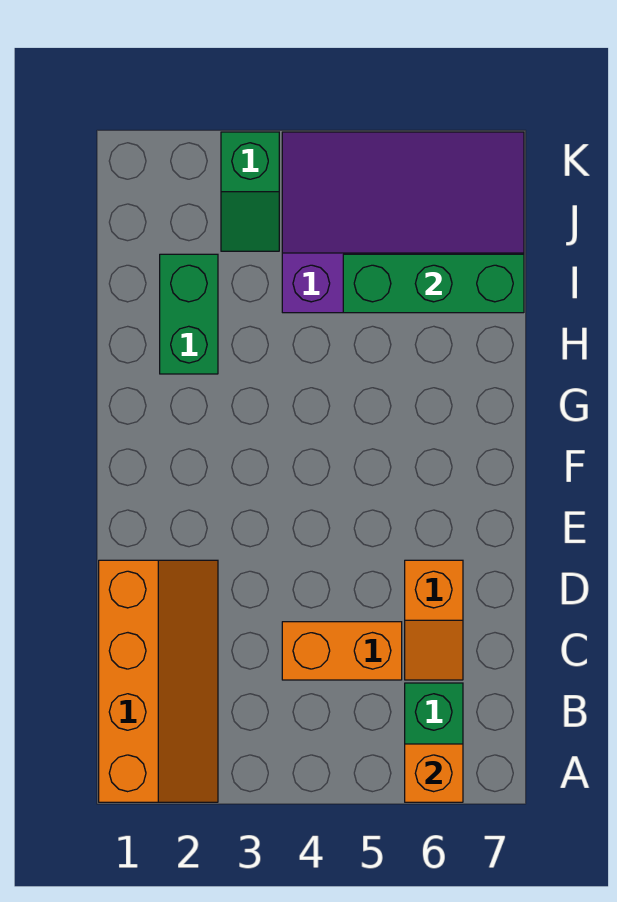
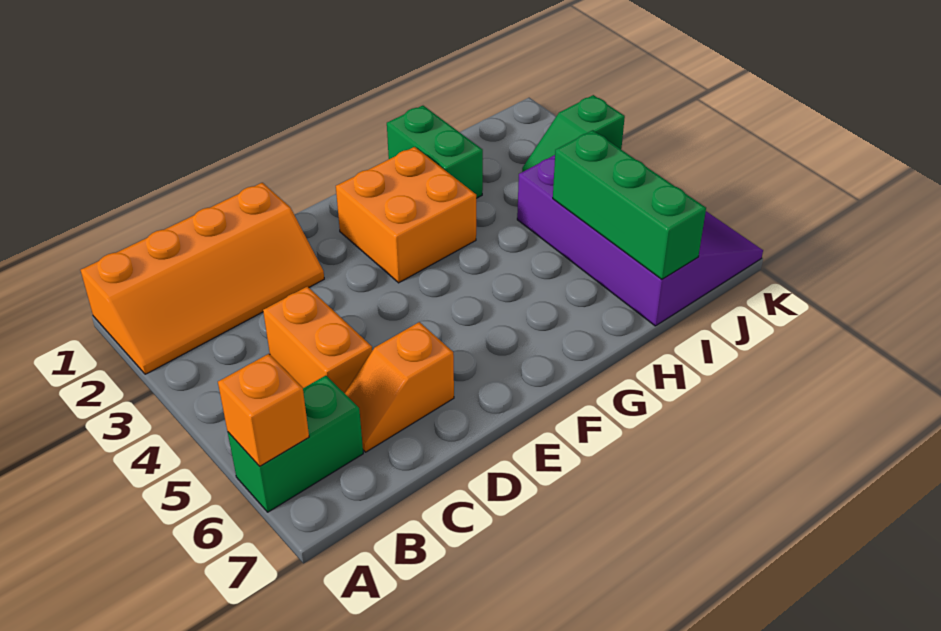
none -> orange brick F2:G3 level 1
green brick H2:I2 level 1 -> green brick H1:H2 level 1

